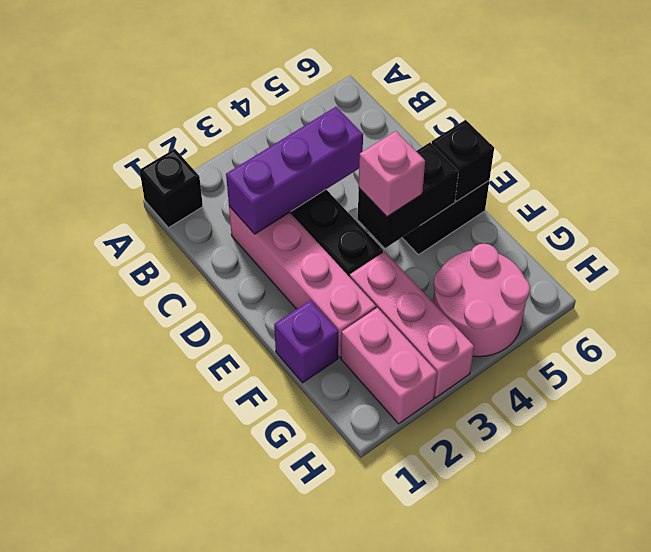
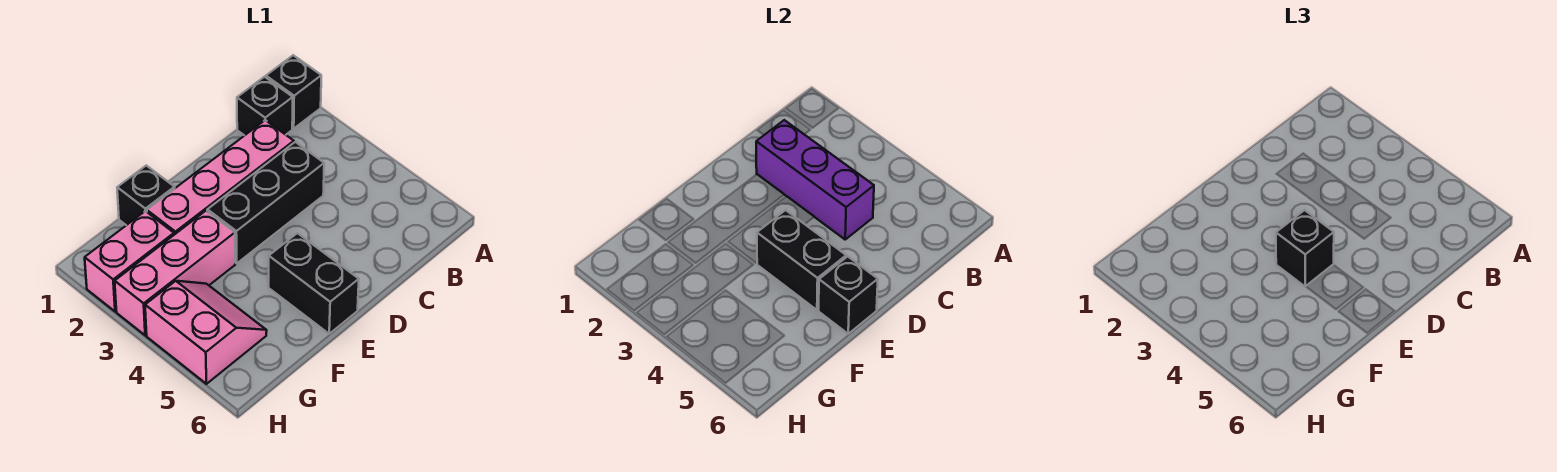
none -> black brick B1 level 1
pink brick E4 level 3 -> black brick E4 level 3
purple brick F1 level 1 -> black brick F1 level 1
pink round brick G4:H5 level 1 -> pink slope G4:H5 level 1 top H

